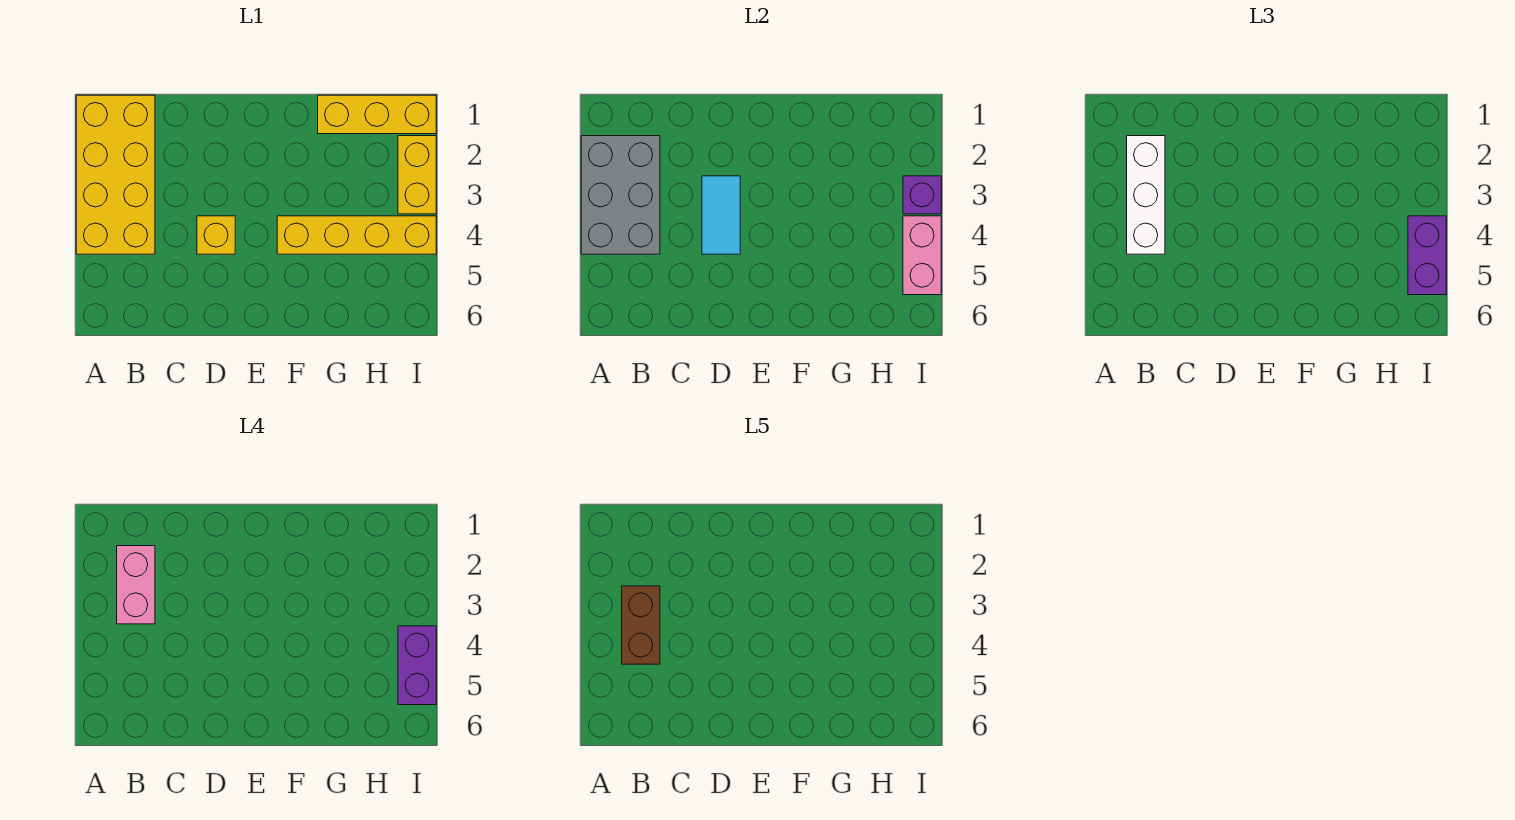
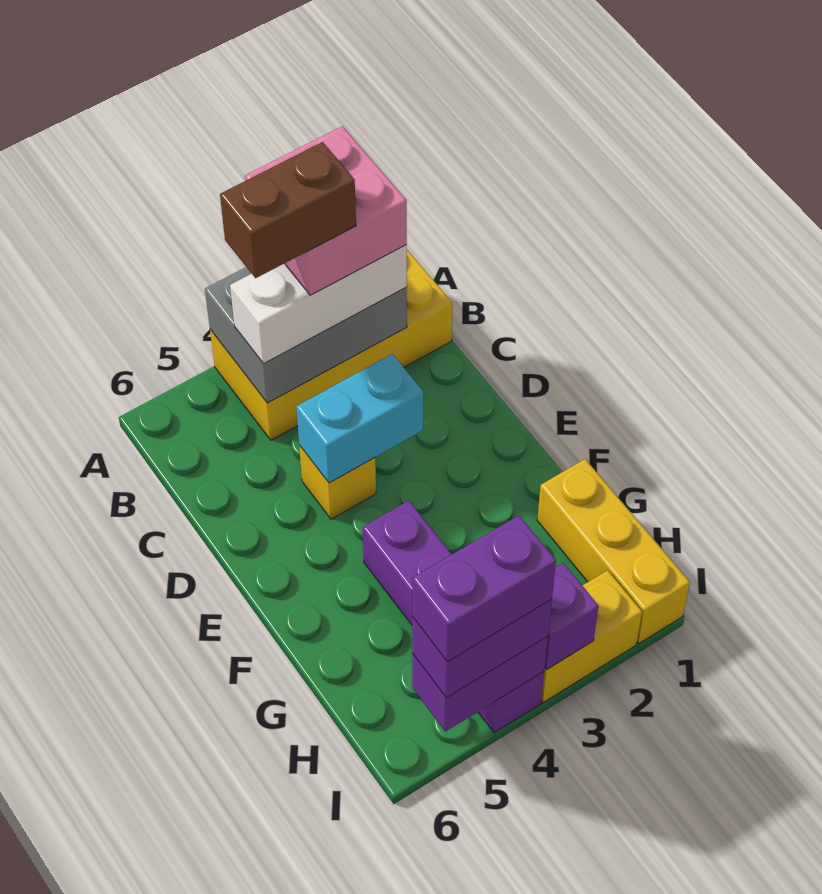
pink brick B2:B3 level 4 -> pink brick A2:B3 level 4
cyan tile D3:D4 level 2 -> cyan brick D3:D4 level 2
yellow brick F4:I4 level 1 -> purple brick F4:I4 level 1
pink brick I4:I5 level 2 -> purple brick I4:I5 level 2

